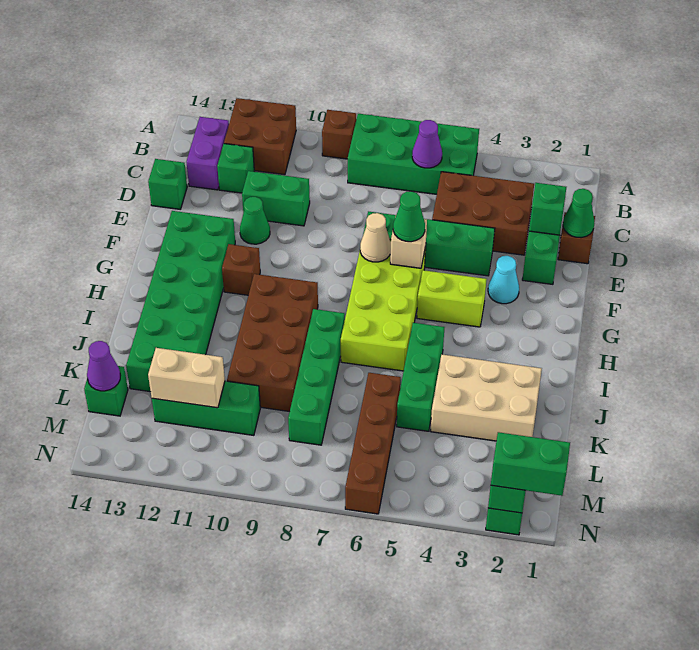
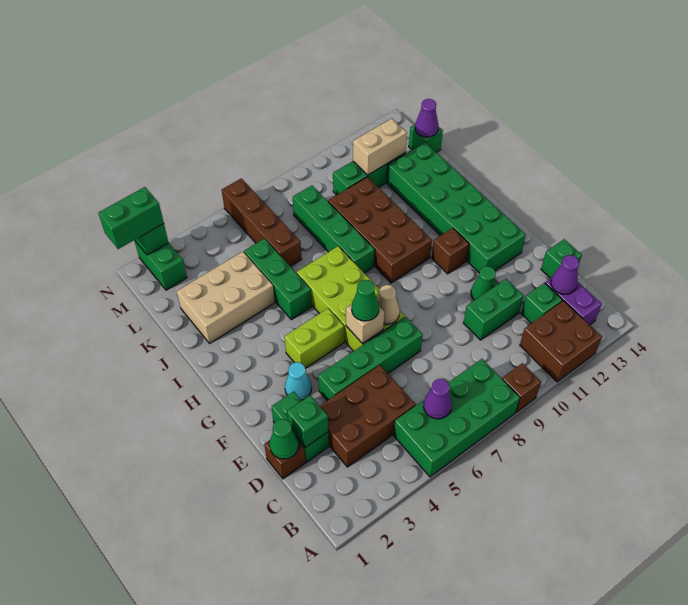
none -> purple cone C13 level 2

